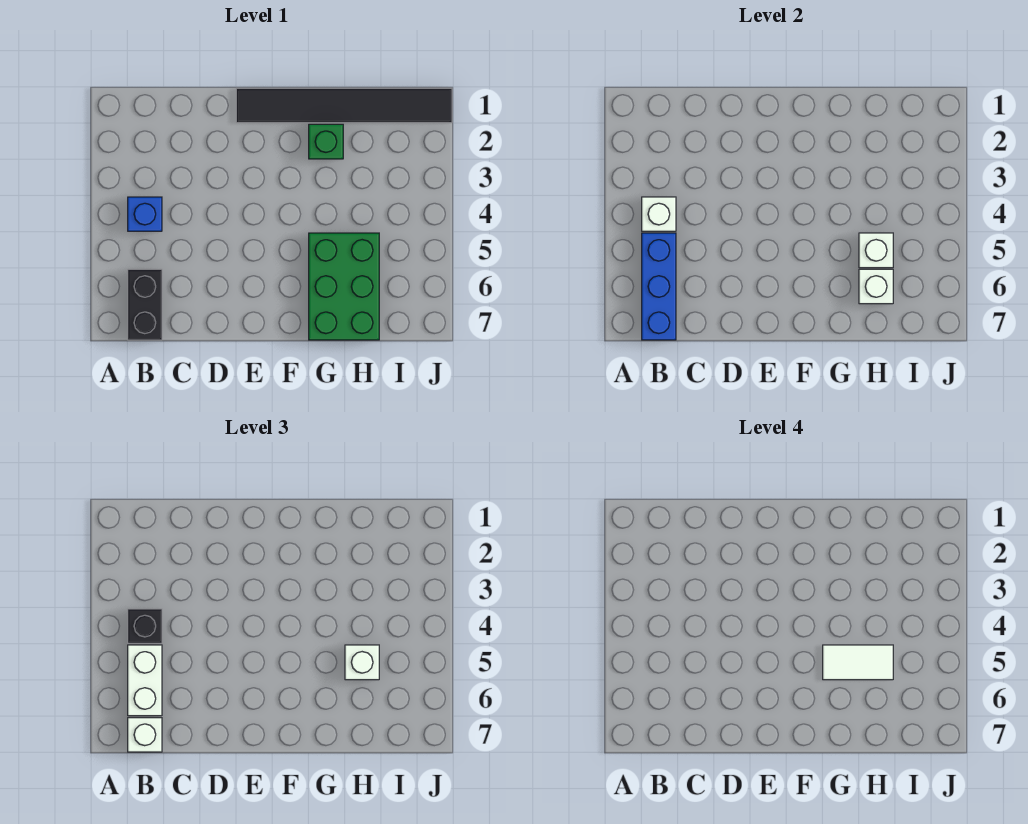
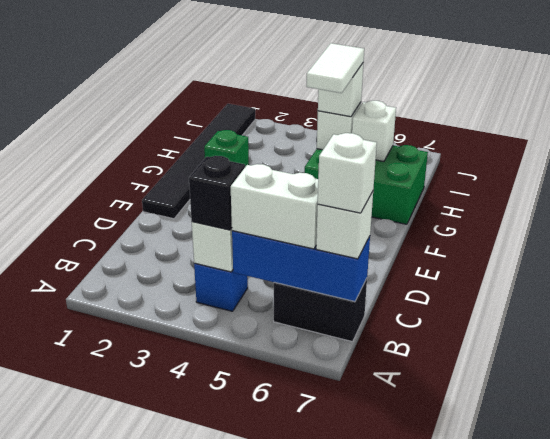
none -> white brick B7 level 4

